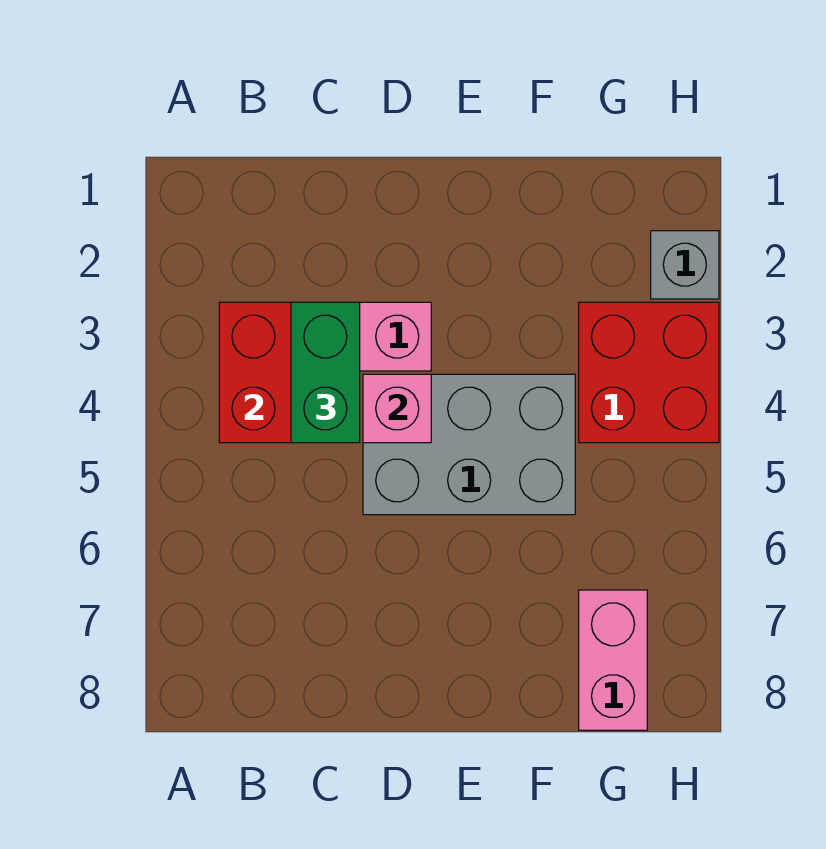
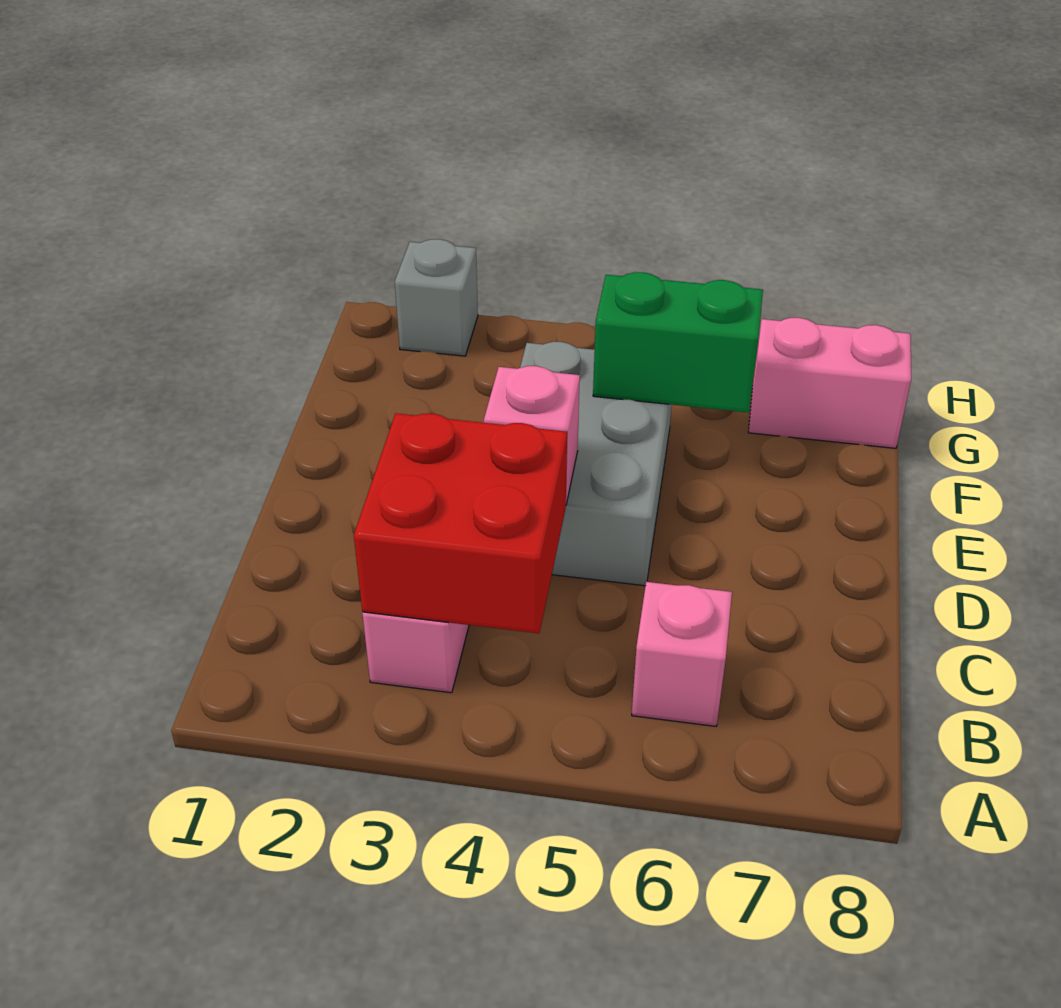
none -> pink brick B6 level 1
green brick C3:C4 level 3 -> green brick F5:F6 level 2
red brick G3:H4 level 1 -> none

